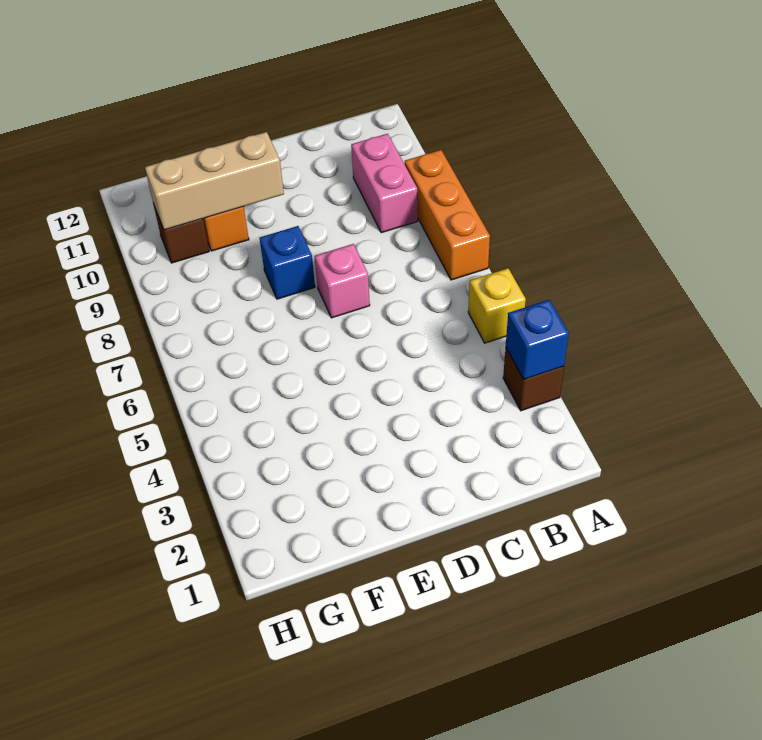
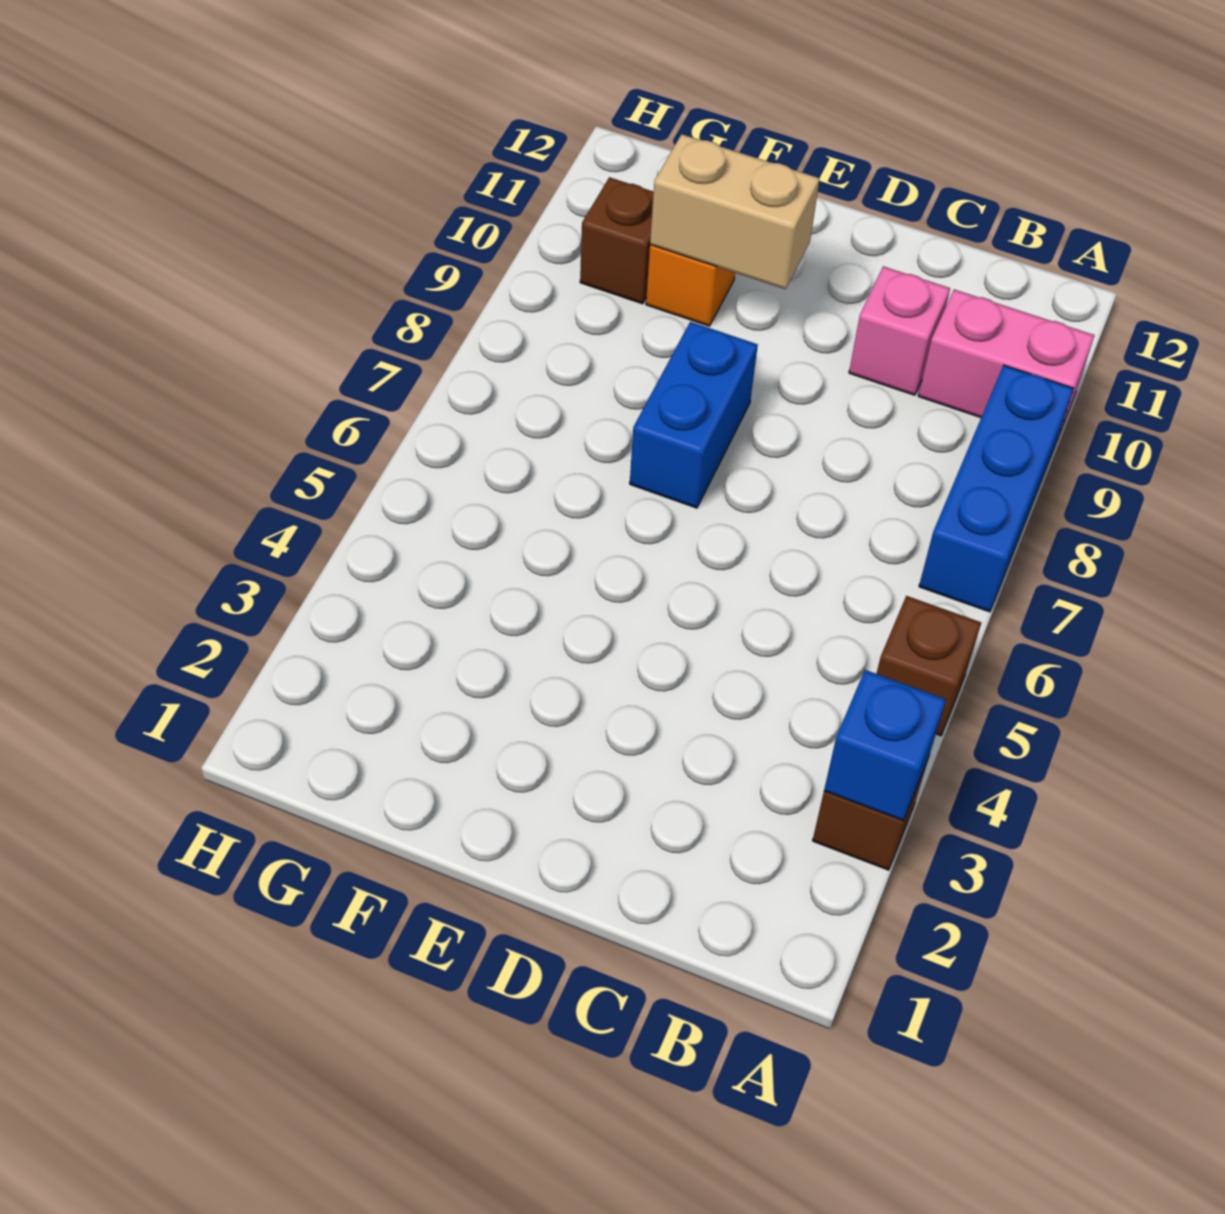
yellow brick A5 level 1 -> brown brick A5 level 1
orange brick A7:A9 level 1 -> blue brick A7:A9 level 1
pink brick B9:B10 level 1 -> pink brick A10:B10 level 1
pink brick D7 level 1 -> pink brick C10 level 1
blue brick E8 level 1 -> blue brick E7:E8 level 1
tan brick E10:G10 level 2 -> tan brick E10:F10 level 2

